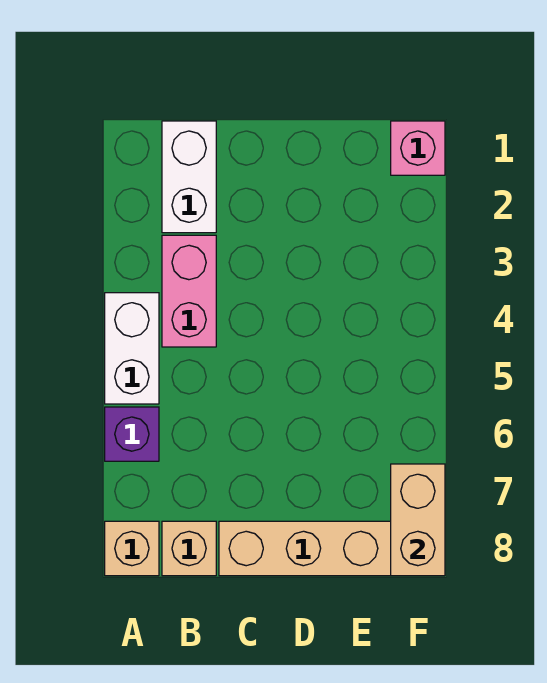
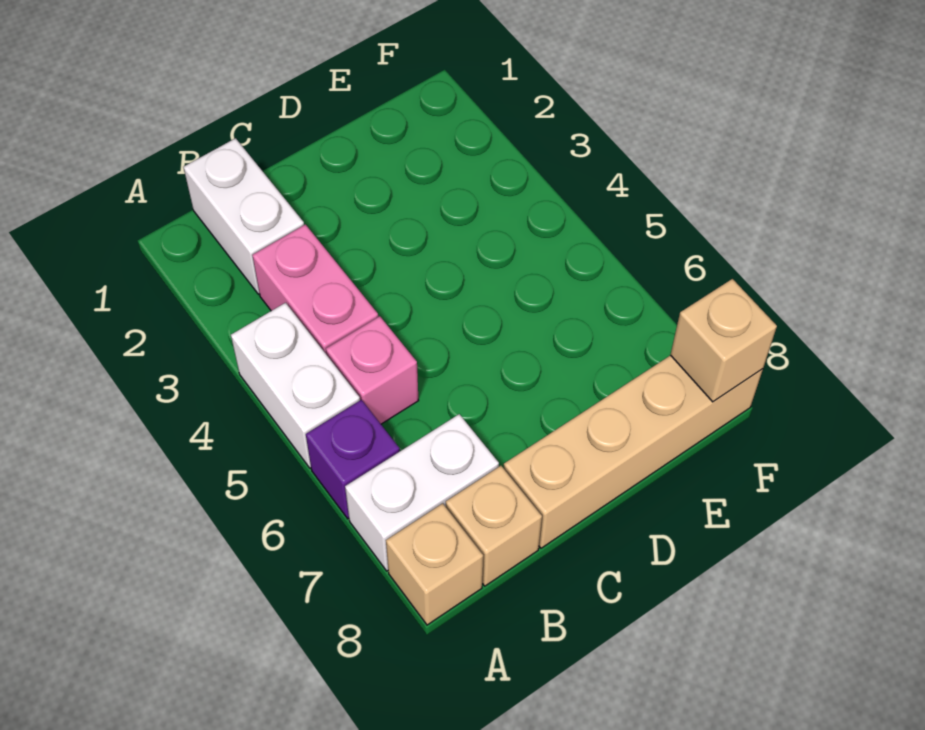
none -> white brick A7:B7 level 1
pink brick F1 level 1 -> pink brick B5 level 1
tan brick F7:F8 level 2 -> tan brick F8 level 2

